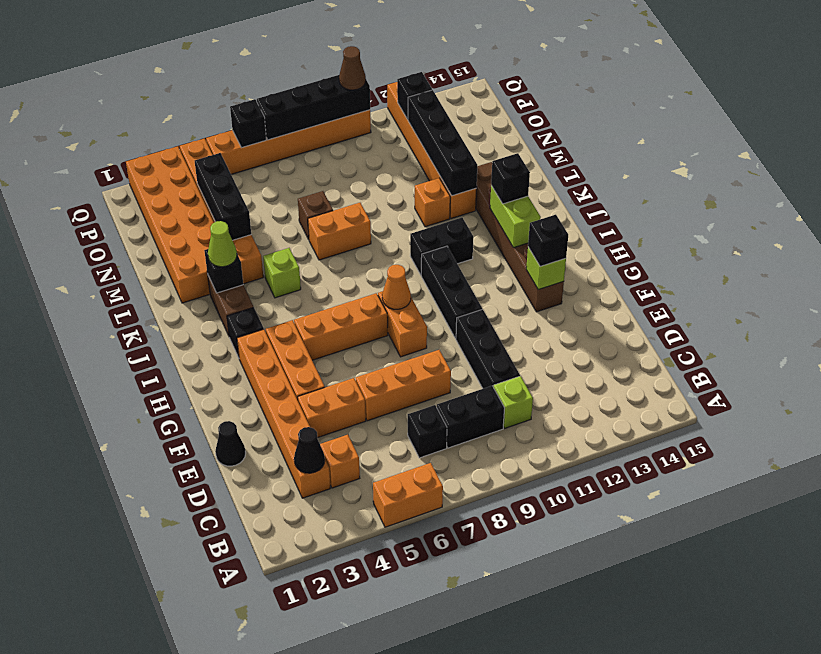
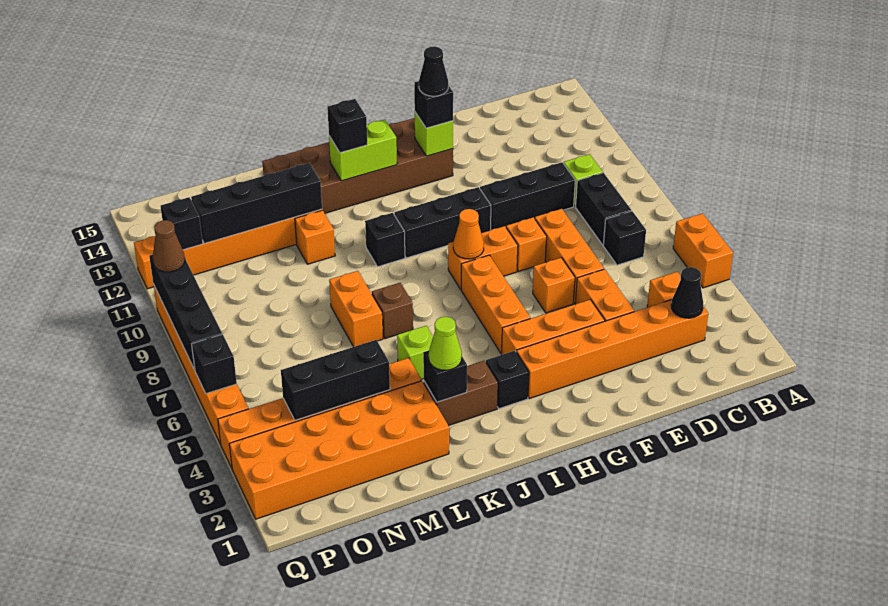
black cone E1 level 1 -> black cone G13 level 4
none -> orange brick F6 level 1
none -> orange brick F8 level 1
brown brick G13:L13 level 1 -> brown brick G13:L14 level 1
black brick J10:J11 level 1 -> black brick J10 level 1
brown brick M7 level 1 -> brown brick K7 level 1

